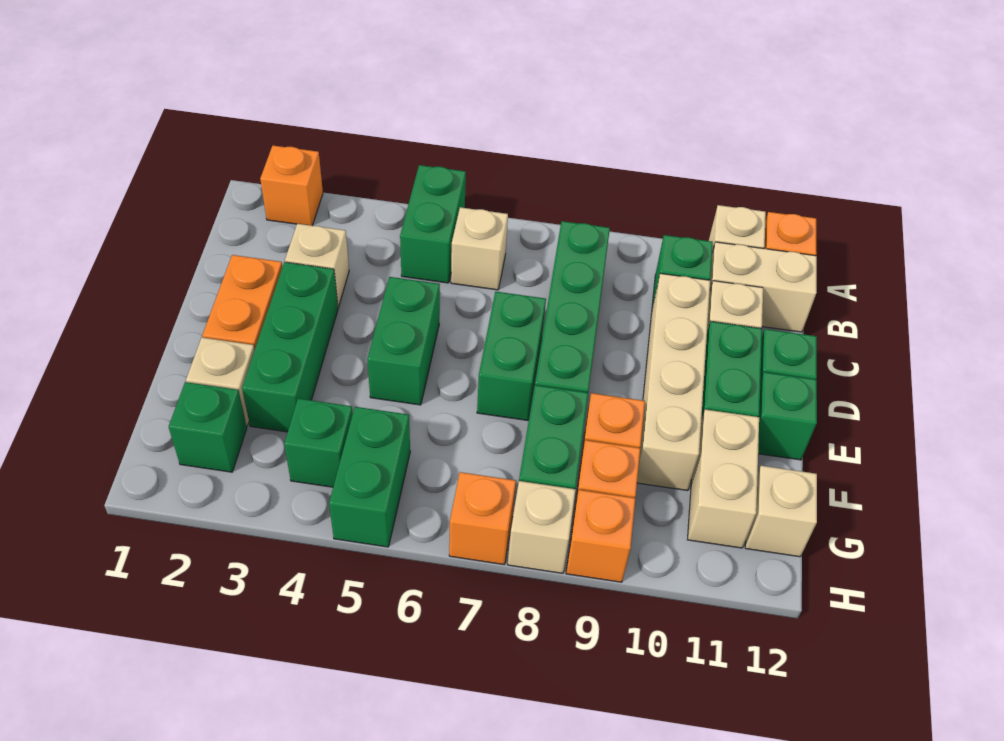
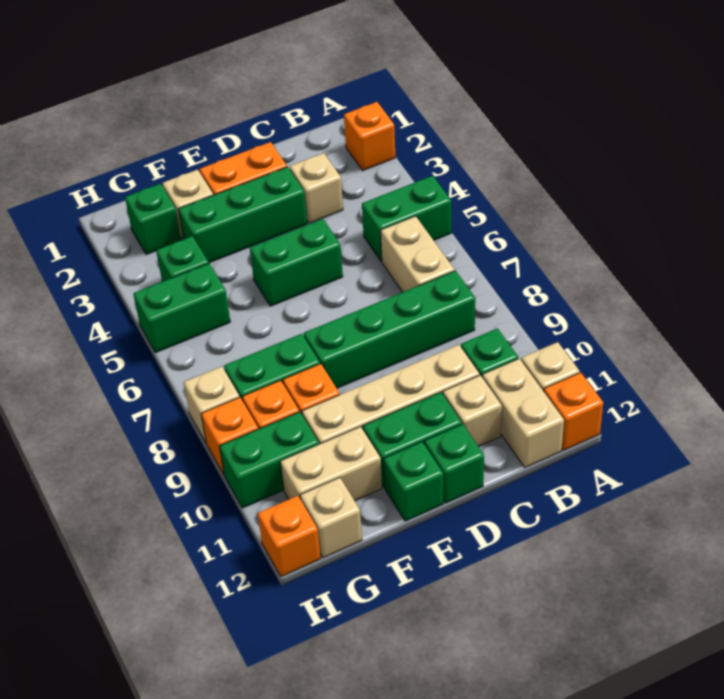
tan brick B6 level 1 -> tan brick B6:B7 level 1
green brick D7:E7 level 1 -> green brick G10:H10 level 1
orange brick H7 level 1 -> orange brick H12 level 1

